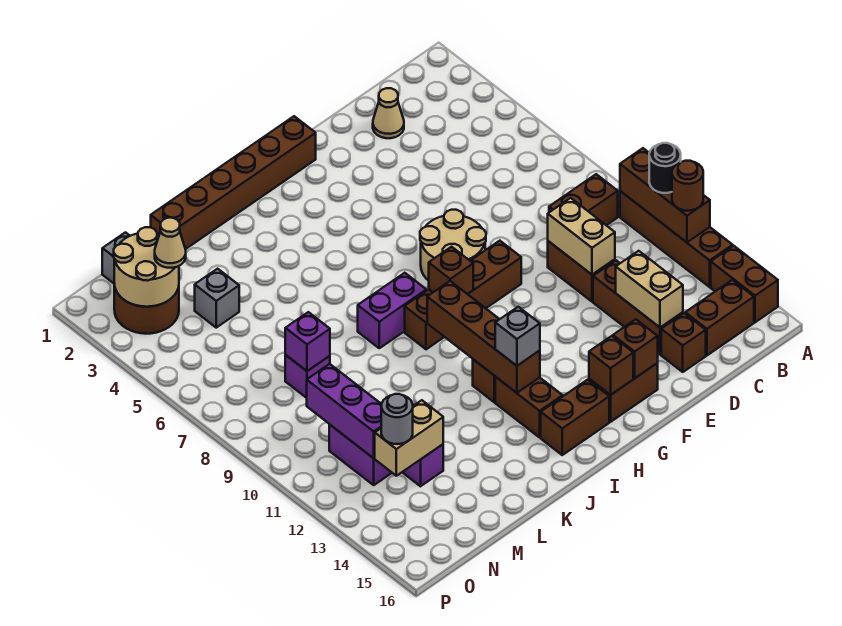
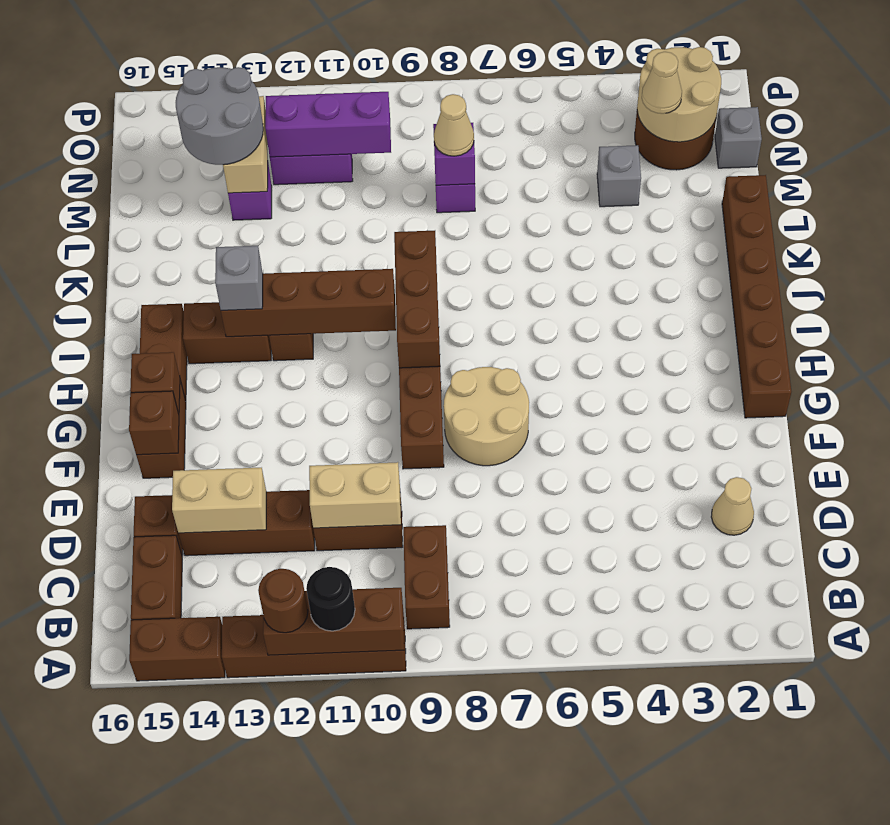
brown brick H9 level 2 -> brown brick H9:J9 level 2
purple brick I8:J8 level 1 -> none
none -> tan cone M8 level 3
grey round brick N13 level 3 -> grey round brick M13:N14 level 3

